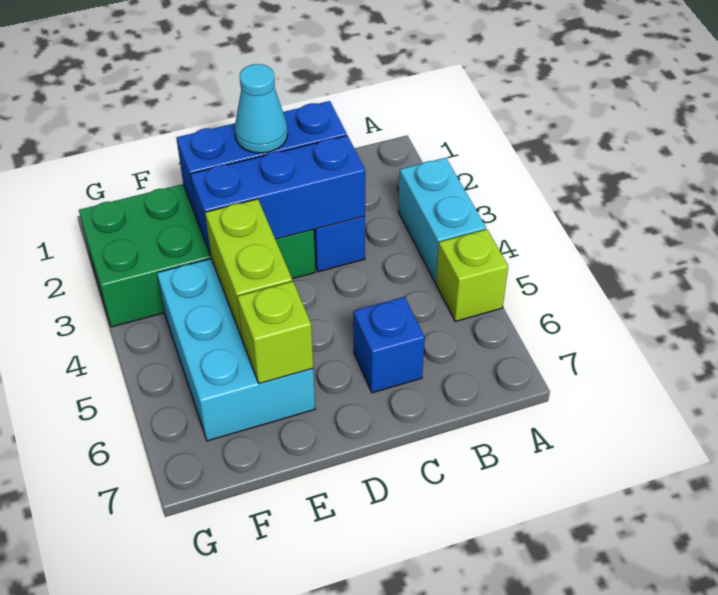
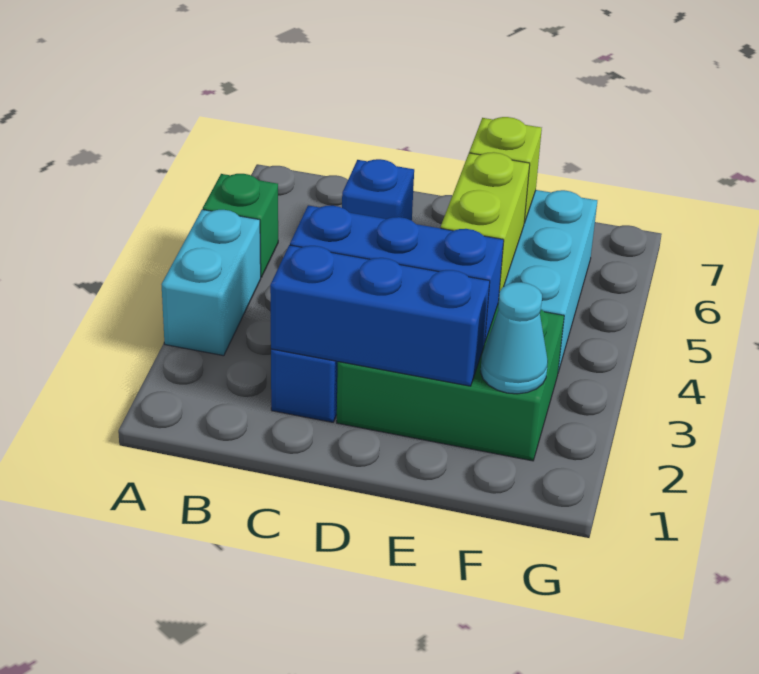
lime brick A5 level 1 -> green brick A5 level 1
green brick D2:G3 level 1 -> green brick D2:F3 level 1
cyan cone D2 level 3 -> cyan cone F2 level 2

